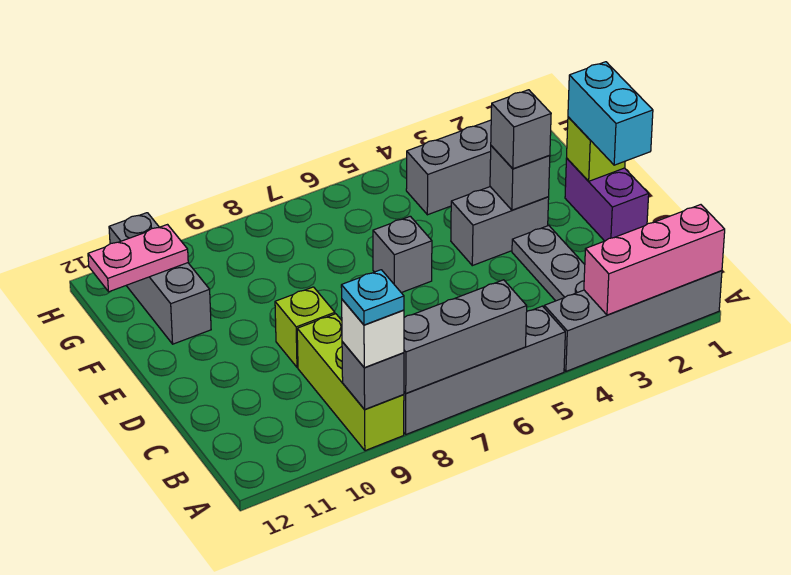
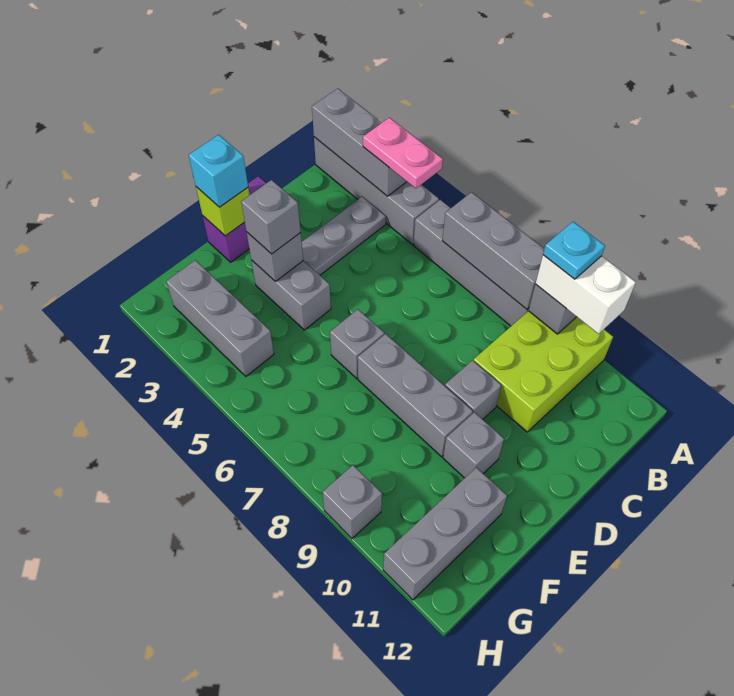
pink brick A1:A3 level 2 -> grey brick A1:A3 level 2
lime brick A9:C9 level 1 -> lime brick A9:C10 level 1
white brick A9 level 3 -> white brick A9:A10 level 3
cyan brick D1:E1 level 3 -> cyan brick E1 level 3
lime brick D9 level 1 -> grey brick D9 level 1
none -> grey brick E7:E9 level 1
none -> grey brick E10 level 1
pink plate G11:G12 level 2 -> pink plate A3:A4 level 3
none -> grey brick H9 level 1

